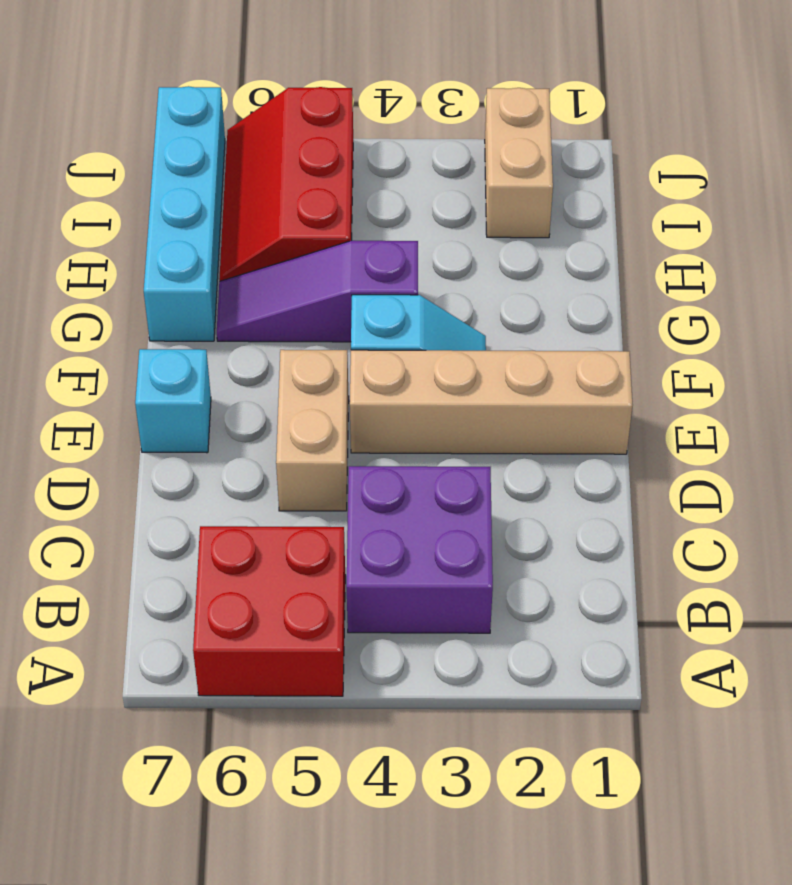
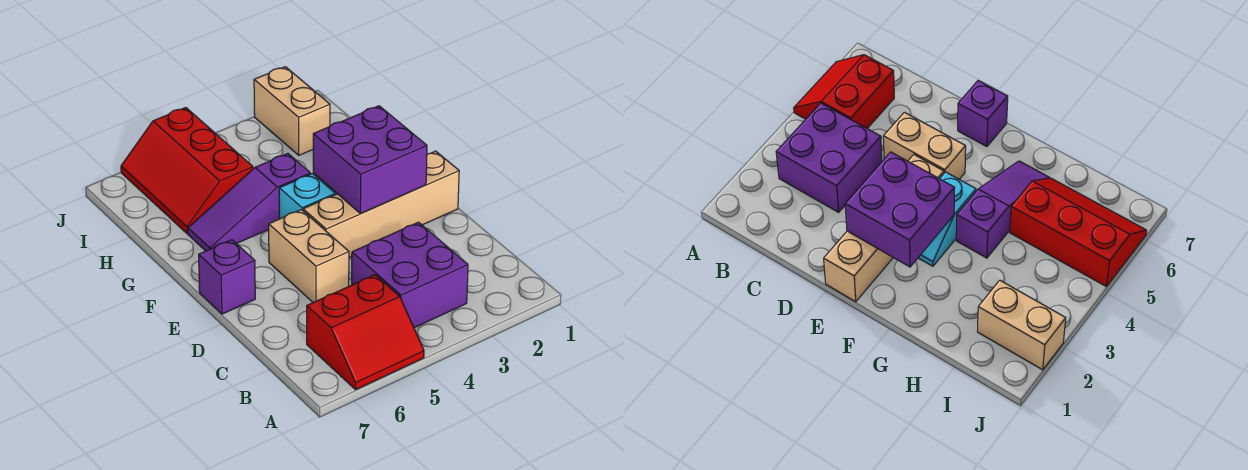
red brick A5:B6 level 1 -> red slope A5:B6 level 1 top B
none -> purple brick E2:F3 level 2
cyan brick E7 level 1 -> purple brick E7 level 1
cyan brick G7:J7 level 1 -> none

